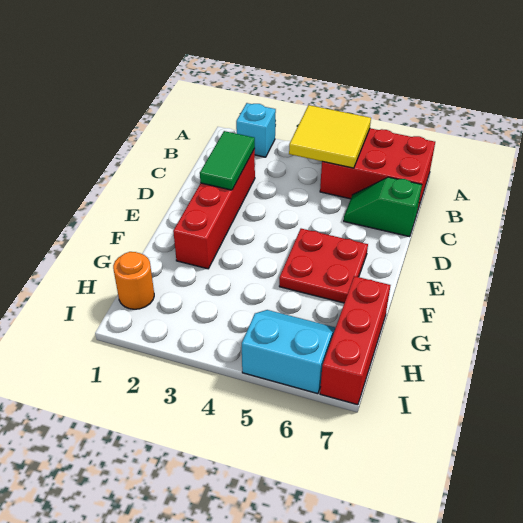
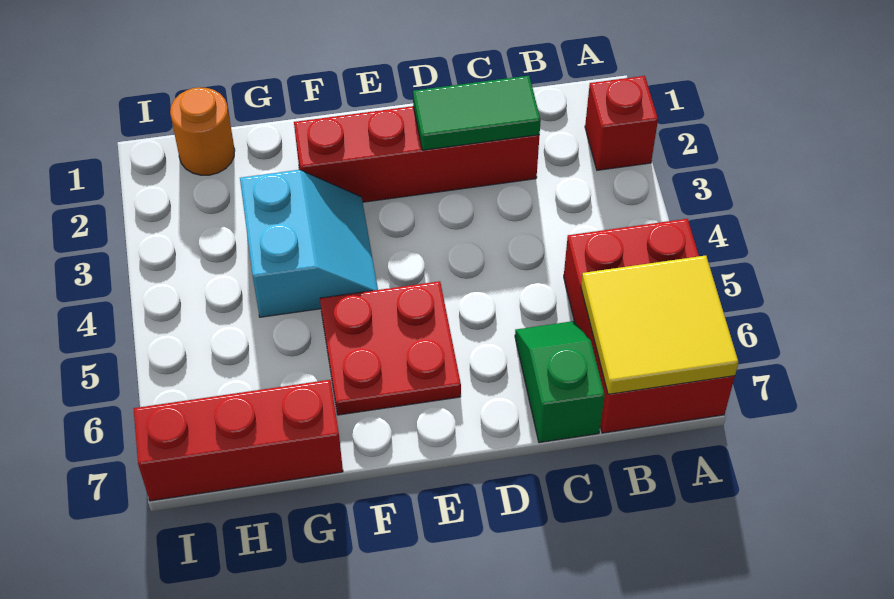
cyan brick A2 level 1 -> red brick A2 level 1
yellow tile A4:B5 level 2 -> yellow tile A6:B7 level 2
cyan slope H5:I6 level 1 top I -> cyan slope F3:G4 level 1 top G

